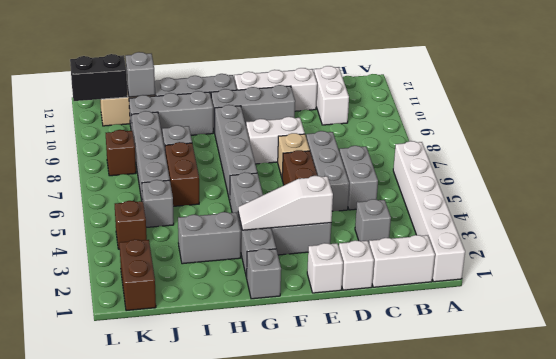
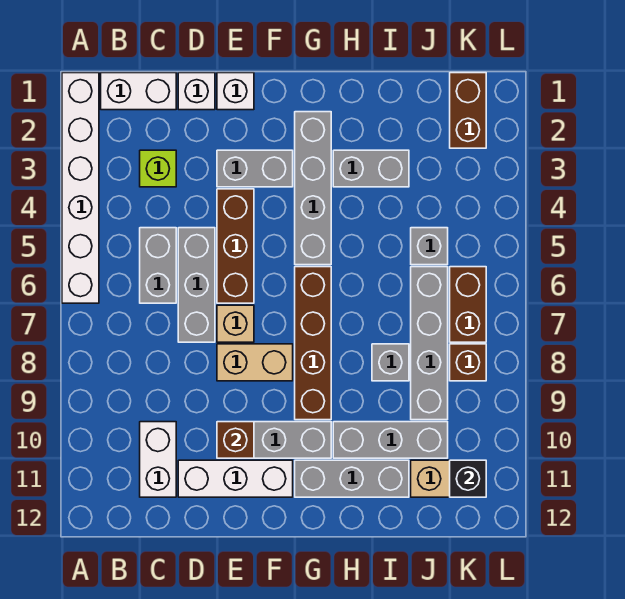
grey brick C3 level 1 -> lime brick C3 level 1
white slope E3:G3 level 2 top E -> none
white brick E8:F8 level 1 -> tan brick E8:F8 level 1
grey brick G1 level 1 -> none
grey brick G6:G9 level 1 -> brown brick G6:G9 level 1
brown brick I6:I7 level 1 -> brown brick K6:K7 level 1
grey brick J11 level 2 -> none
brown brick K4 level 1 -> brown brick E10 level 2
black brick K11:L11 level 2 -> black brick K11 level 2

